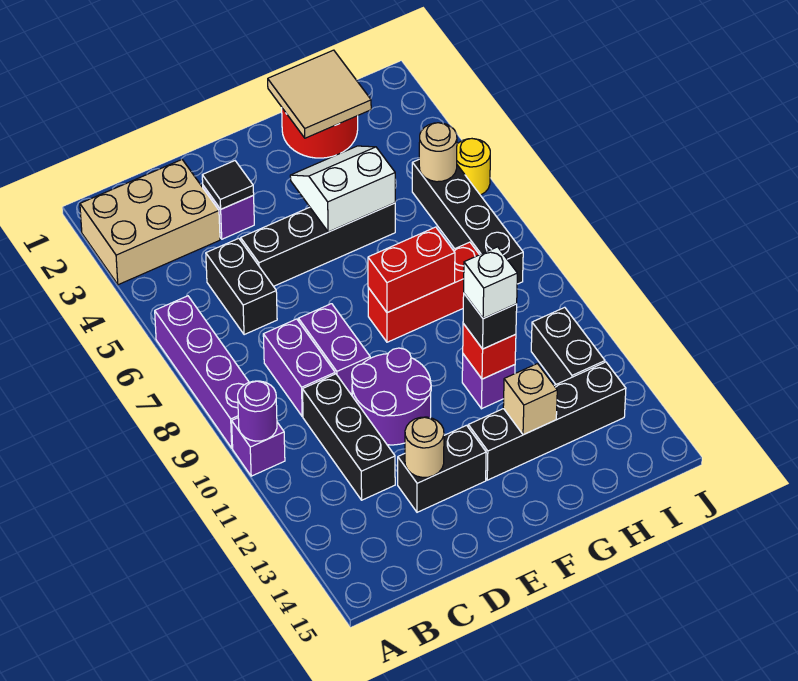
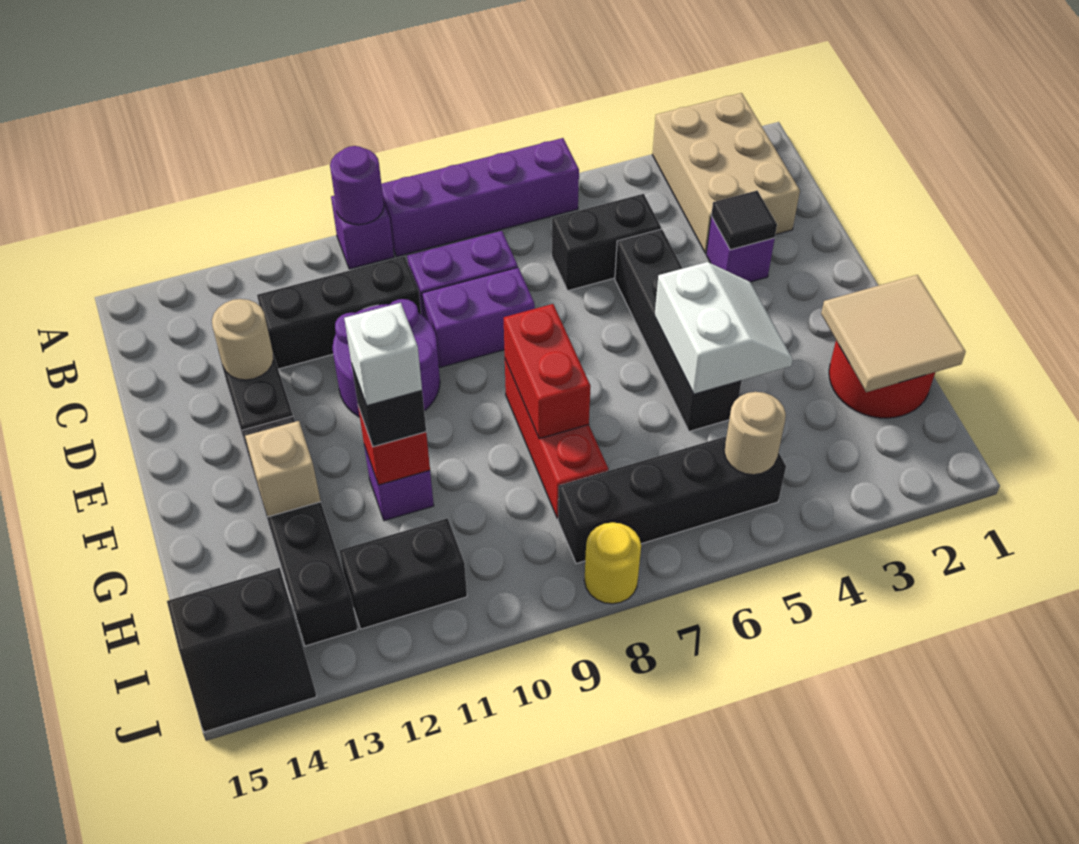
none -> black slope I14:J15 level 1 top I
yellow round brick J5 level 1 -> yellow round brick J8 level 1

